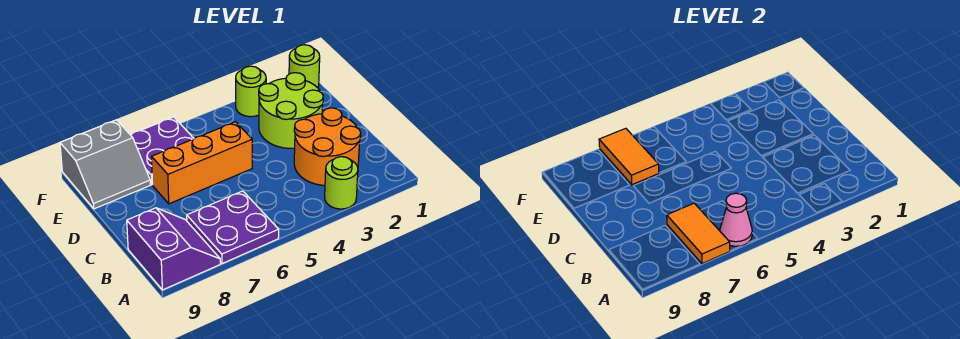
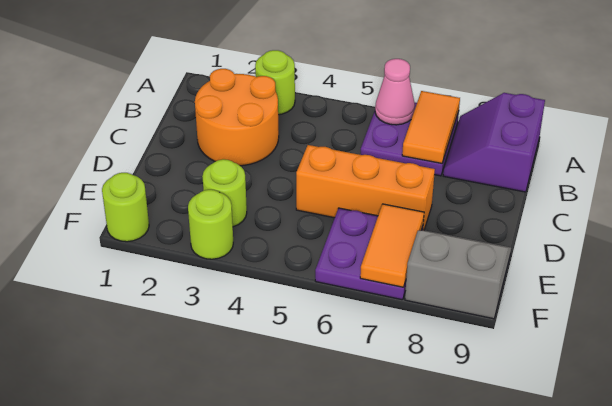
lime round brick D2:E3 level 1 -> lime round brick E3 level 1

